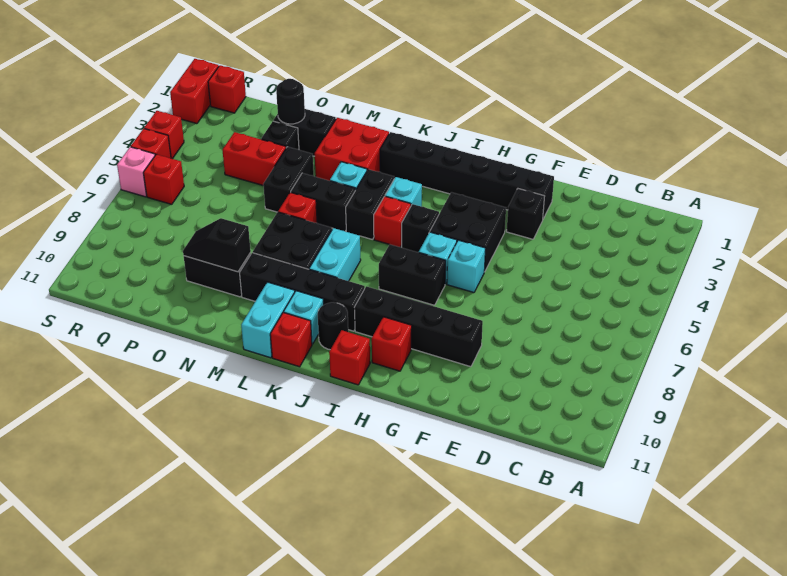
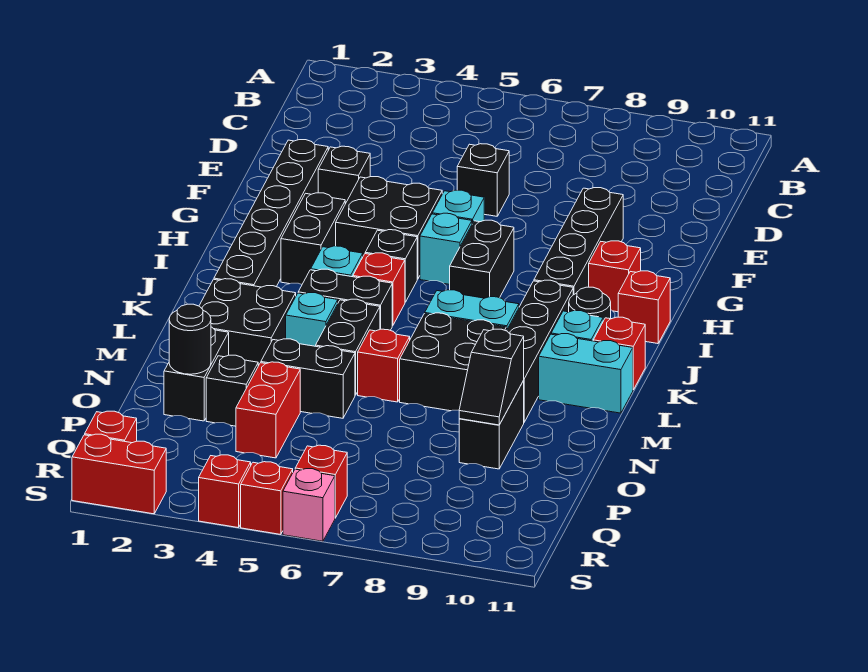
none -> black brick E6 level 1
none -> black brick H3:I3 level 1
red brick L2:M3 level 1 -> black brick L2:M3 level 1

